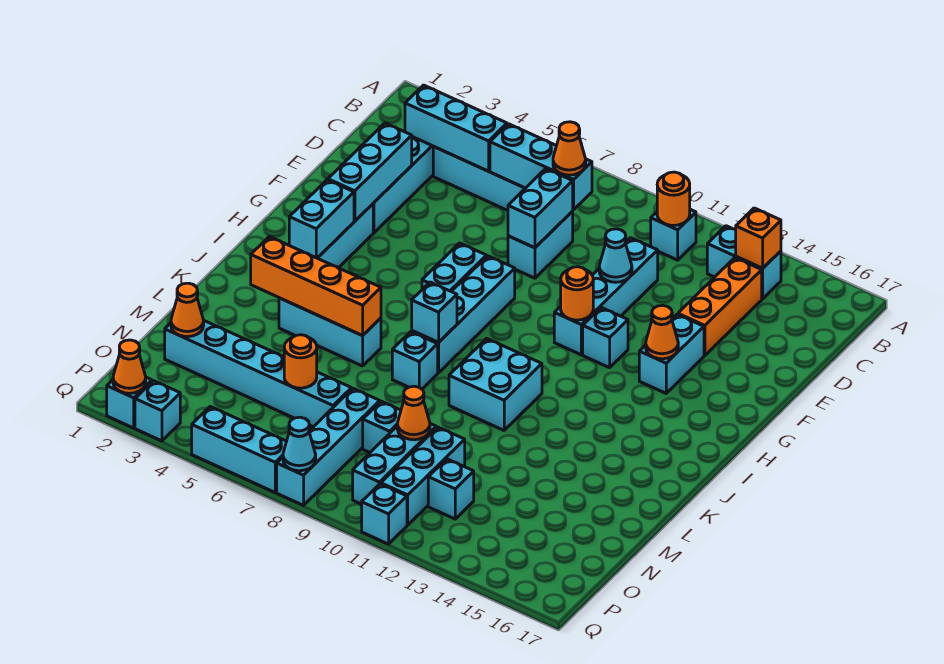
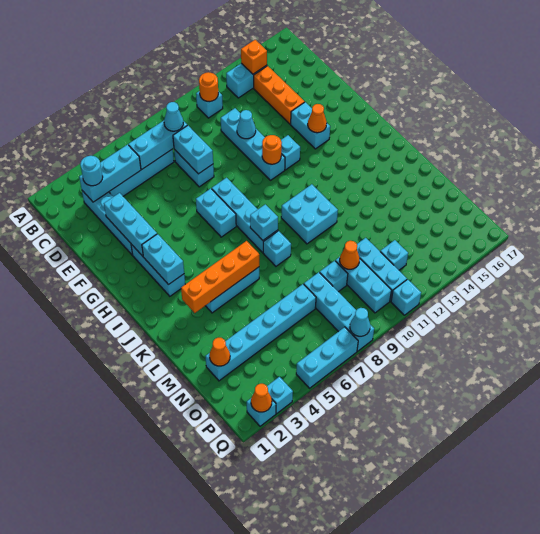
none -> cyan round brick C3 level 3
orange cone C8 level 3 -> cyan cone C8 level 3
orange round brick N6 level 2 -> none

